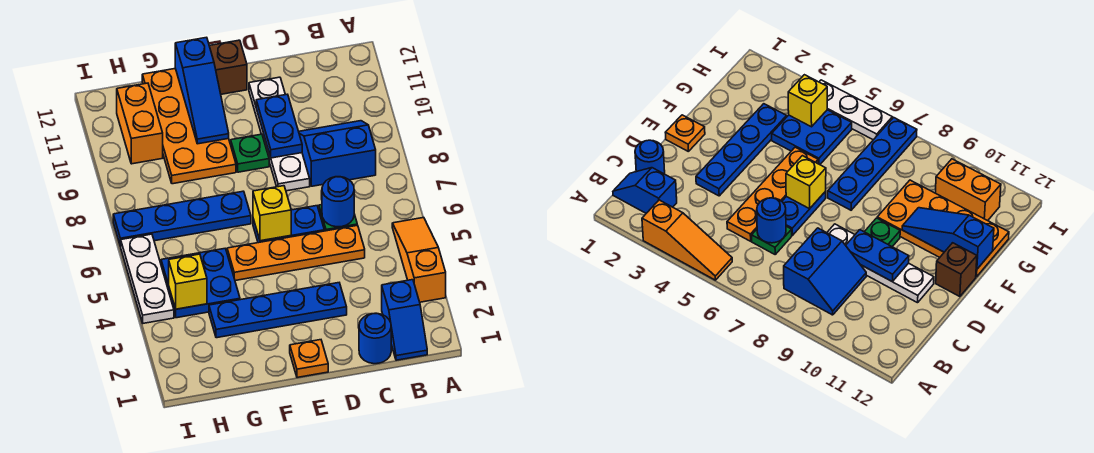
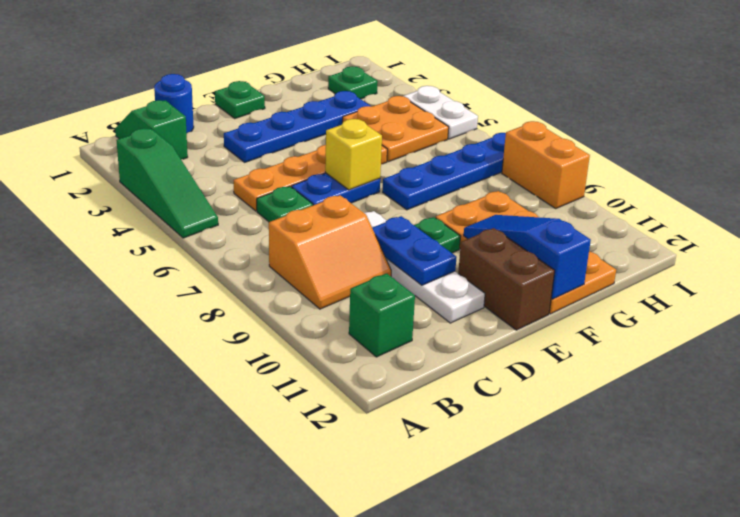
orange slope A3:A5 level 1 top 3 -> green slope A3:A5 level 1 top 3
blue slope B1:B2 level 1 top 2 -> green slope B1:B2 level 1 top 2
blue slope B8:C9 level 1 top 8 -> orange slope B8:C9 level 1 top 8
none -> green brick B11 level 1
blue round brick C6 level 2 -> none
orange plate E1 level 1 -> green plate E1 level 1
brown brick E12 level 1 -> brown brick E11:E12 level 1
blue plate G4:H5 level 1 -> orange plate G4:H5 level 1
none -> green plate H2 level 1
yellow brick H4 level 2 -> none
orange brick H10:H11 level 1 -> orange brick I8:I9 level 1
white plate I4:I6 level 1 -> white plate I4:I5 level 1

